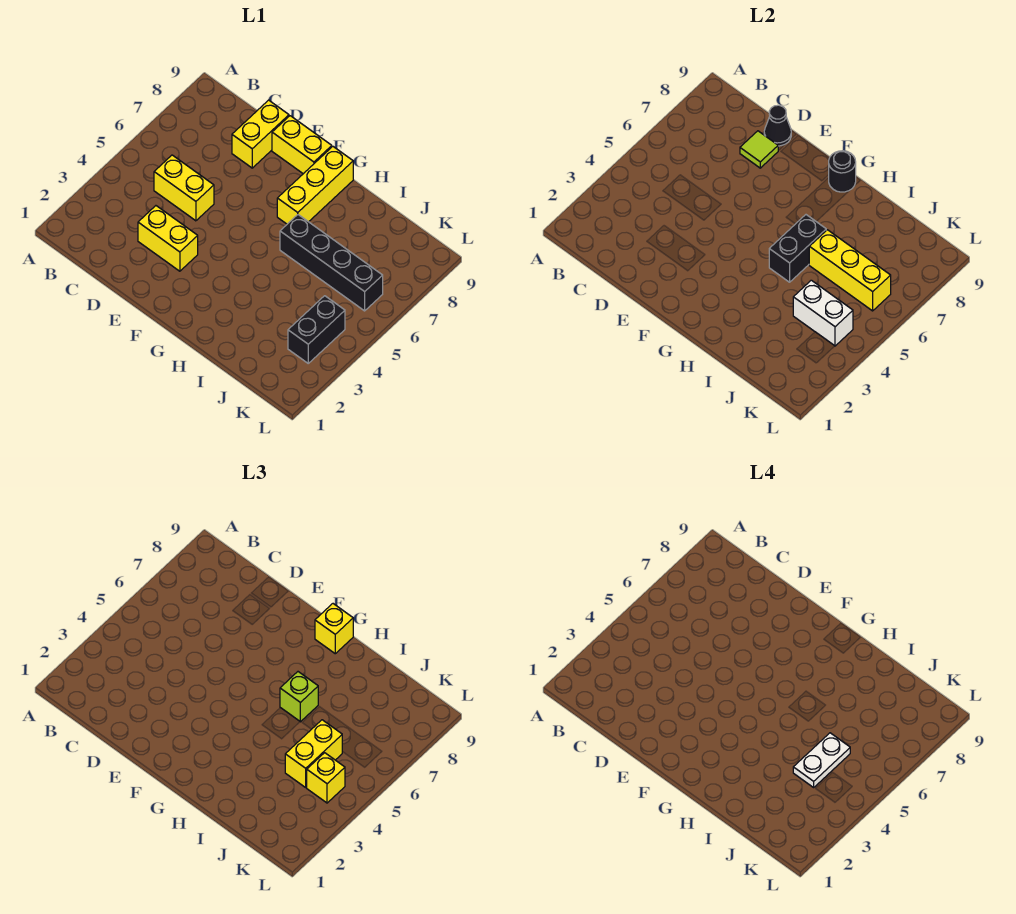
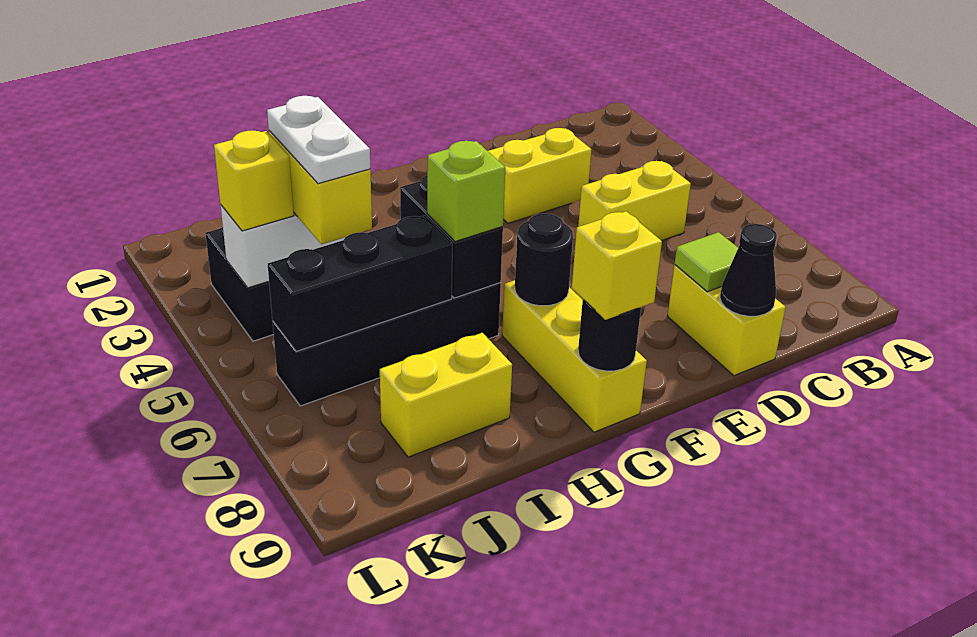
yellow brick E9:F9 level 1 -> yellow brick I8:J8 level 1
none -> black round brick G7 level 2
yellow brick I6:K6 level 2 -> black brick I6:K6 level 2

